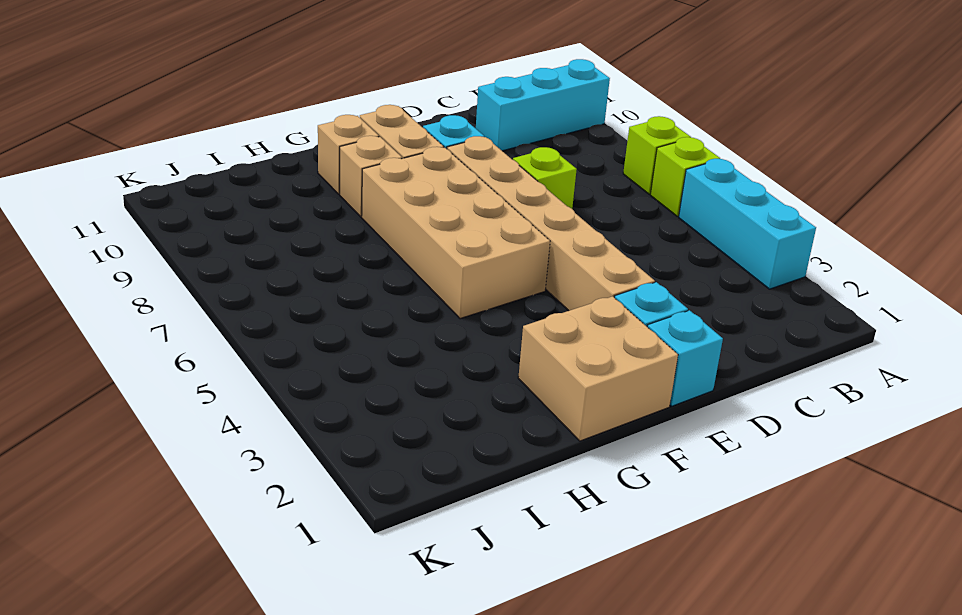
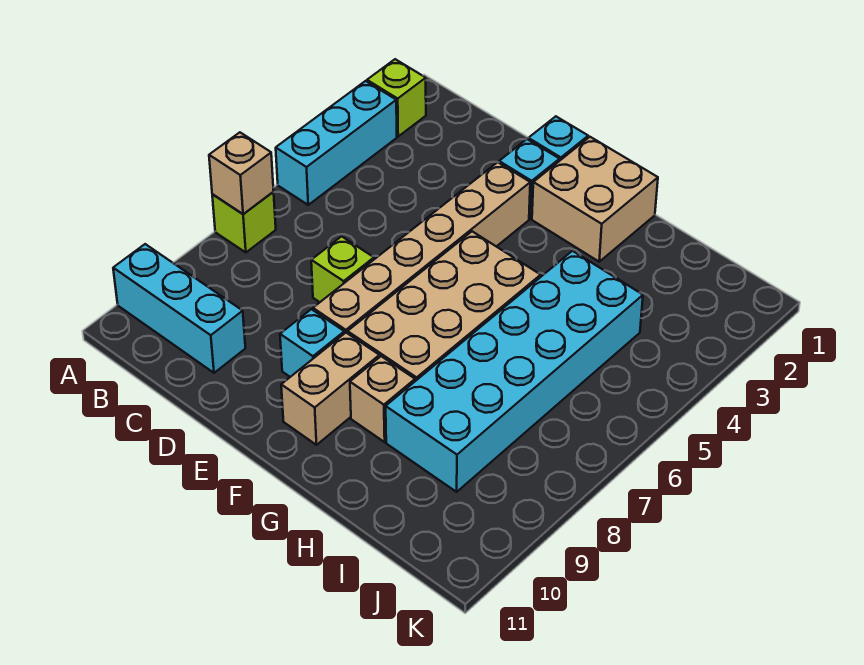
lime brick A6 level 1 -> lime brick A2 level 1
tan brick G10 level 1 -> tan brick A7 level 2
none -> cyan brick H4:I9 level 1

